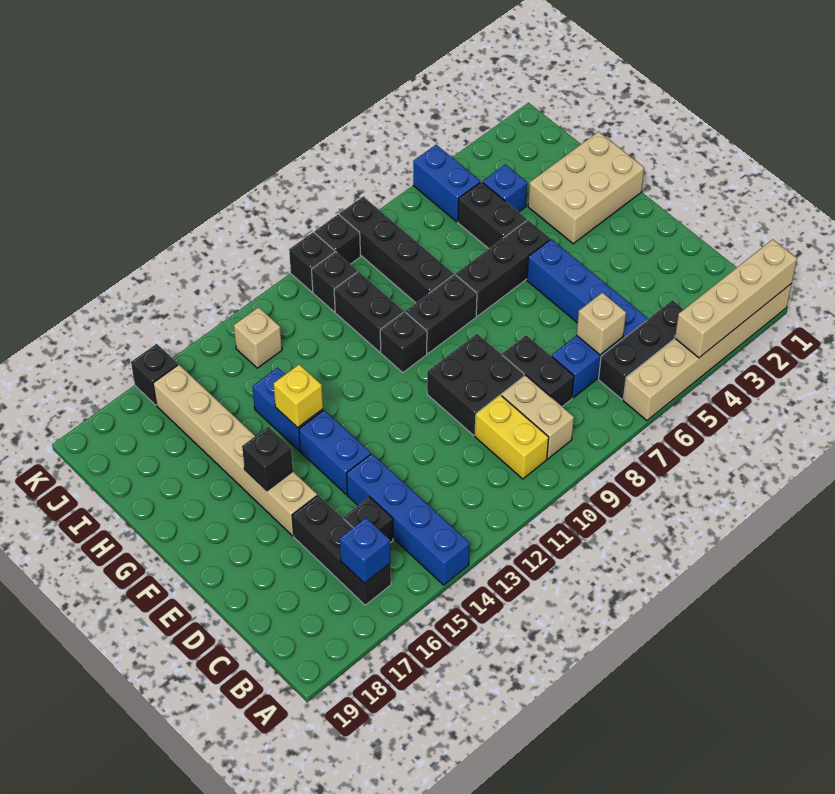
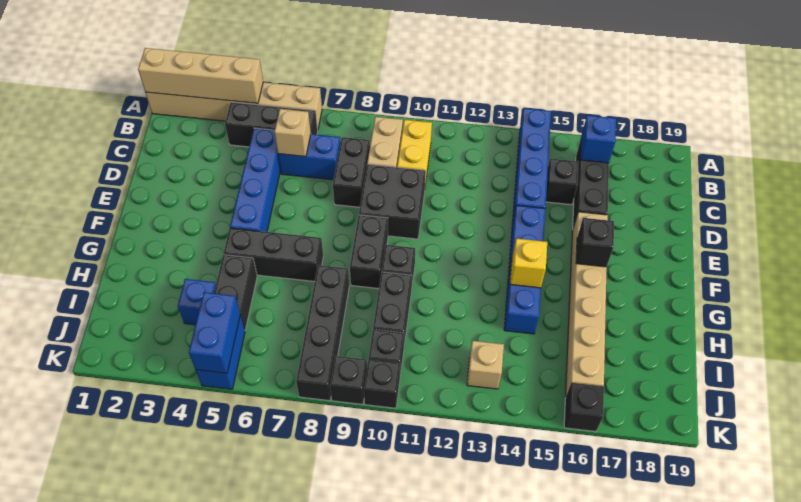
tan brick G1:H3 level 1 -> none
black brick G8:G9 level 1 -> black brick F9:G9 level 1
none -> blue brick J5:K5 level 2

